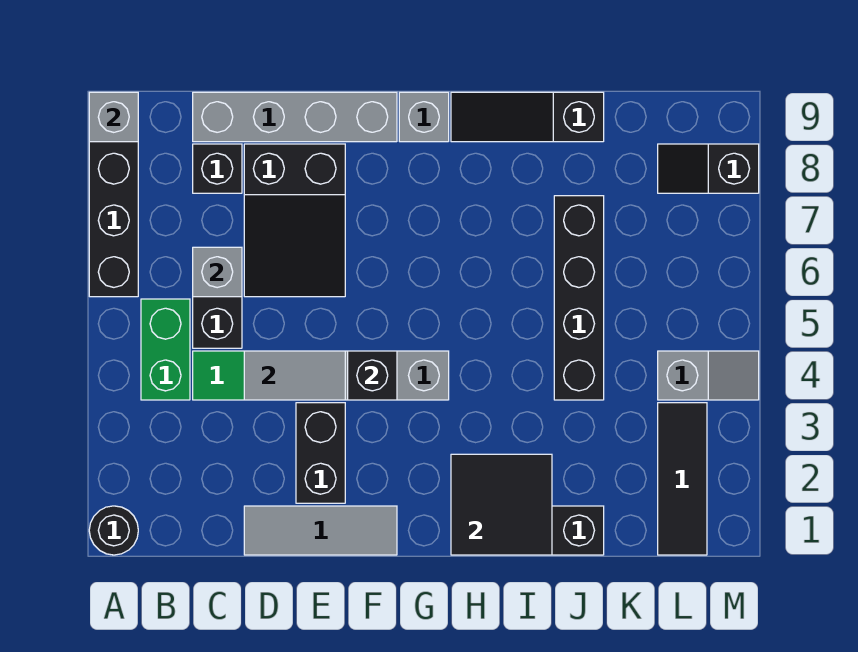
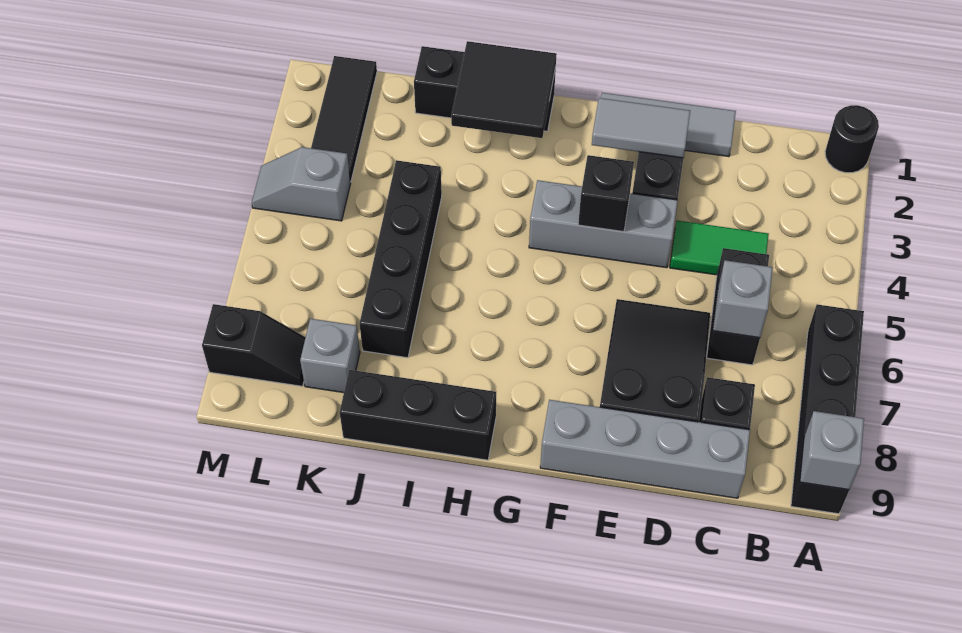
green brick B4:B5 level 1 -> none
grey tile D4:E4 level 2 -> grey tile E2:F2 level 2
grey brick G9 level 1 -> grey brick K8 level 1
black slope H9:J9 level 1 top J -> black brick H9:J9 level 1

